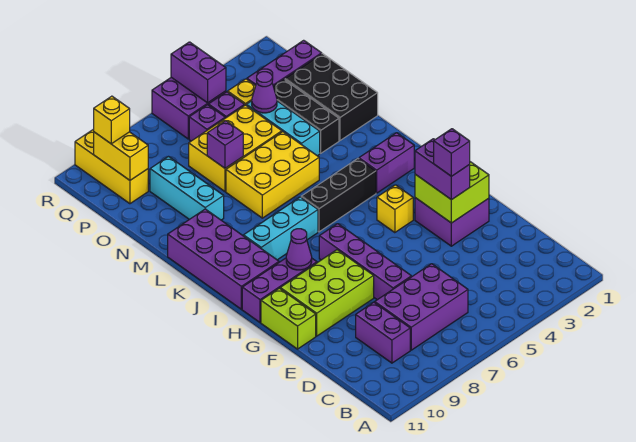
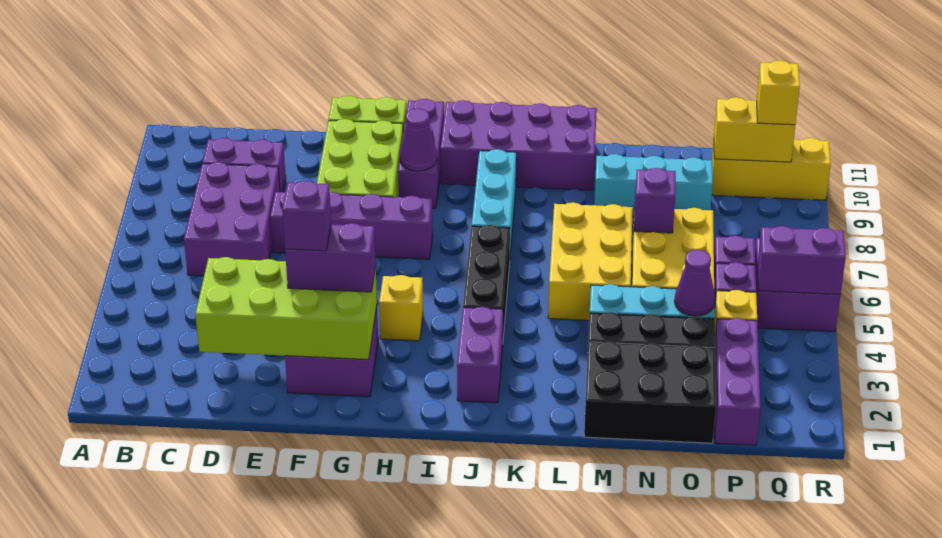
lime brick F2:G3 level 2 -> lime brick D2:G3 level 2

